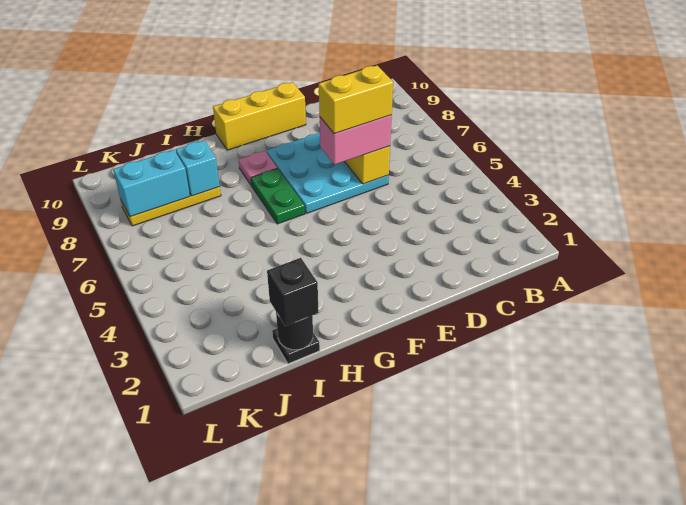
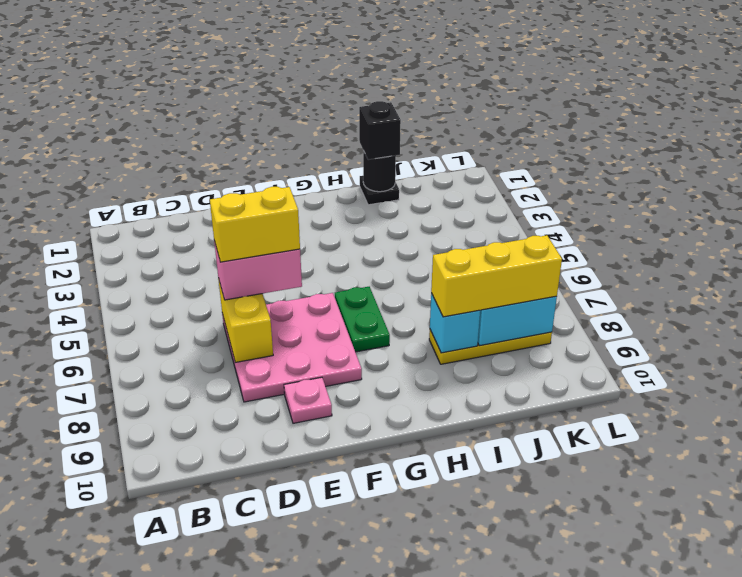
cyan plate D6:F8 level 1 -> pink plate D6:F8 level 1
yellow brick E10:G10 level 1 -> yellow brick I8:K8 level 3
pink plate G8 level 1 -> pink plate E9 level 1

